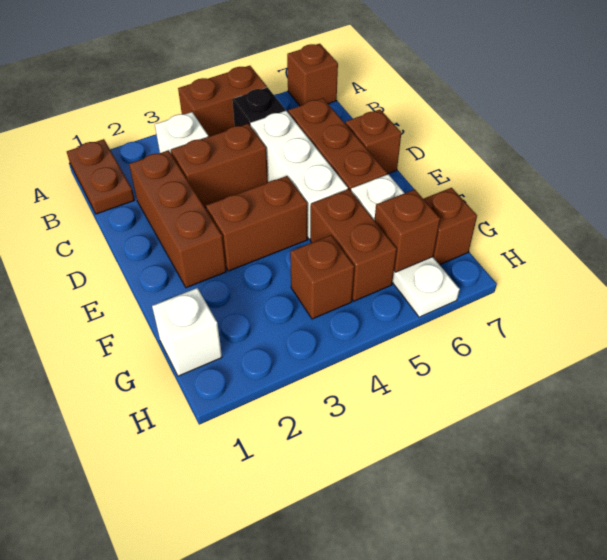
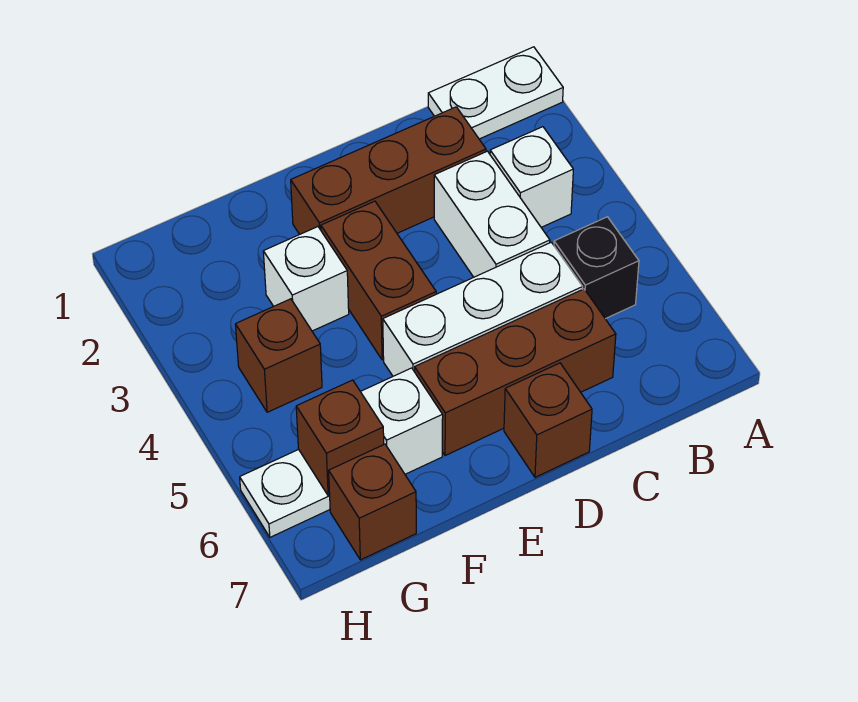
brown plate A1:B1 level 1 -> white plate A1:B1 level 1
brown brick A4:A5 level 1 -> none
brown brick A7 level 1 -> none
brown brick C3:C4 level 1 -> white brick C3:C4 level 1
brown brick F5:G5 level 1 -> none
white brick G1 level 1 -> white brick F3 level 1

